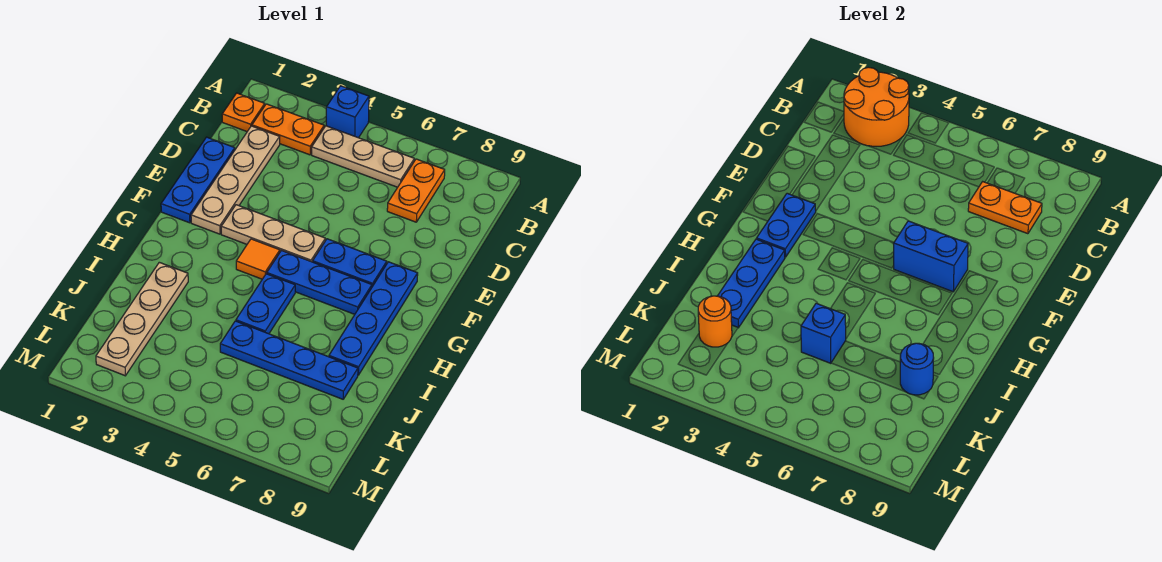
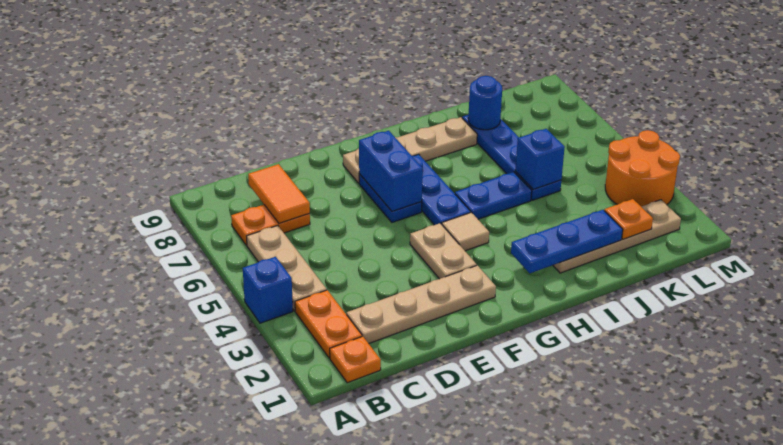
orange round brick A2:B3 level 2 -> orange round brick L3:M4 level 1
orange plate C7:C8 level 2 -> orange tile C7:C8 level 2
blue plate D1:F1 level 1 -> none
blue plate F2:G2 level 2 -> none
tan plate F3:F5 level 1 -> tan plate F3:F4 level 1
blue plate F8:I8 level 1 -> tan plate F8:I8 level 1
orange tile G4 level 1 -> tan tile G4 level 1
orange round brick K2 level 2 -> orange plate K2 level 2

